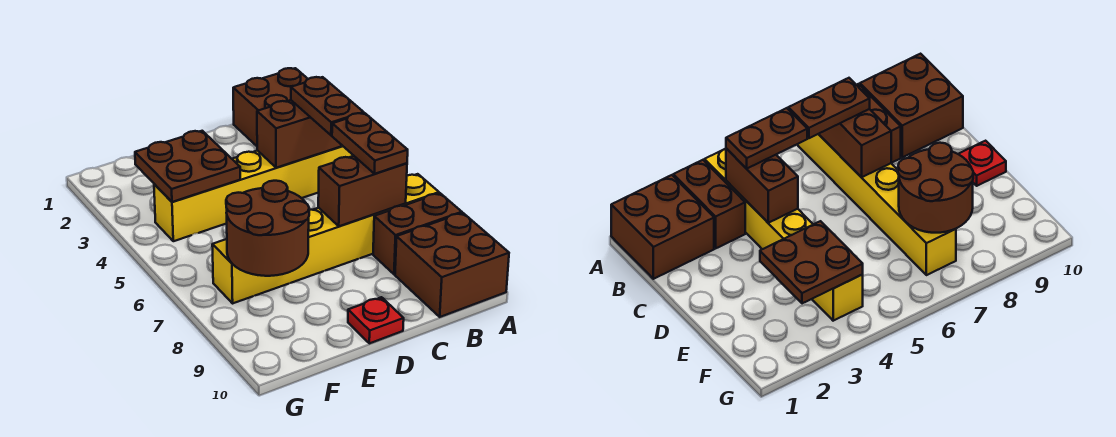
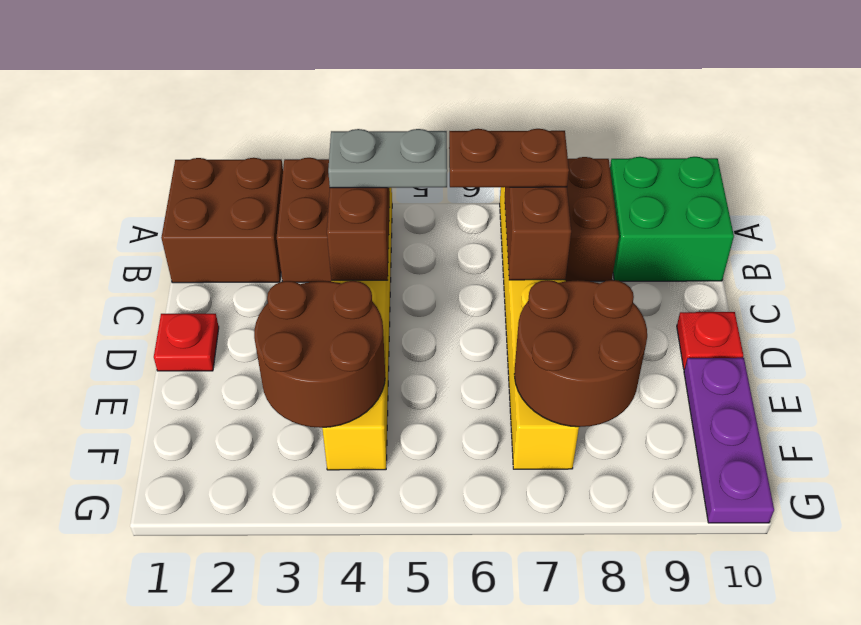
brown brick A9:B10 level 1 -> green brick A9:B10 level 1
brown plate B4:B5 level 3 -> grey plate B4:B5 level 3
none -> red plate D1 level 1
brown plate E3:F4 level 2 -> brown round brick E3:F4 level 2
none -> purple plate E10:G10 level 1

